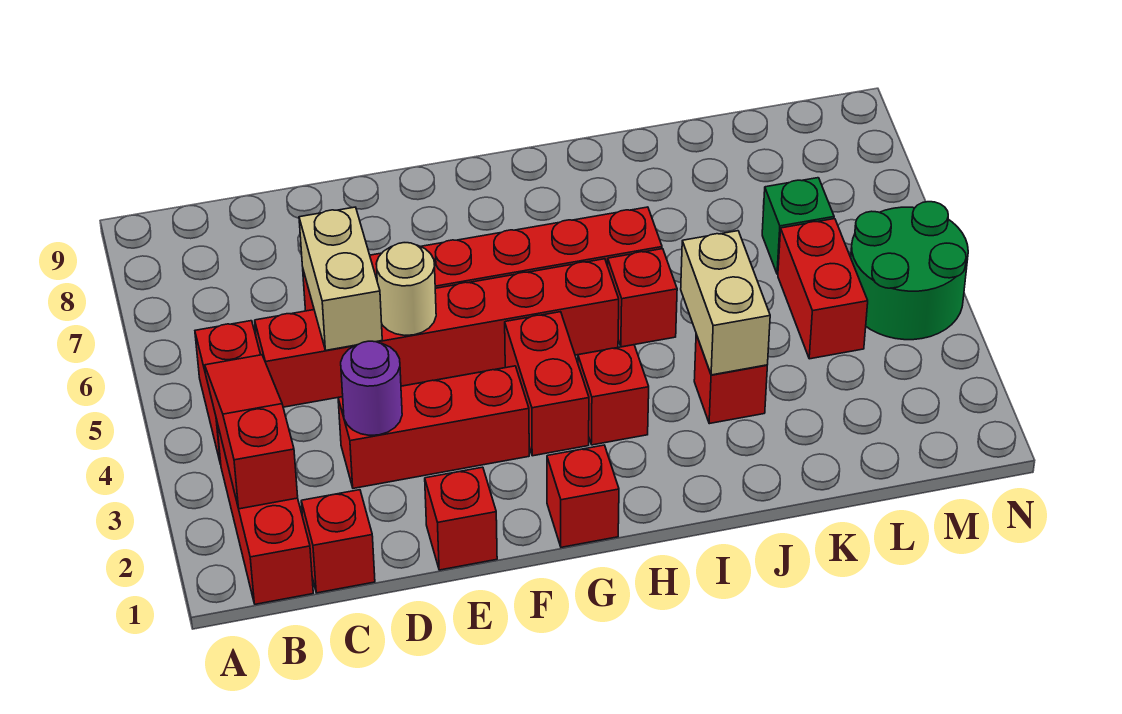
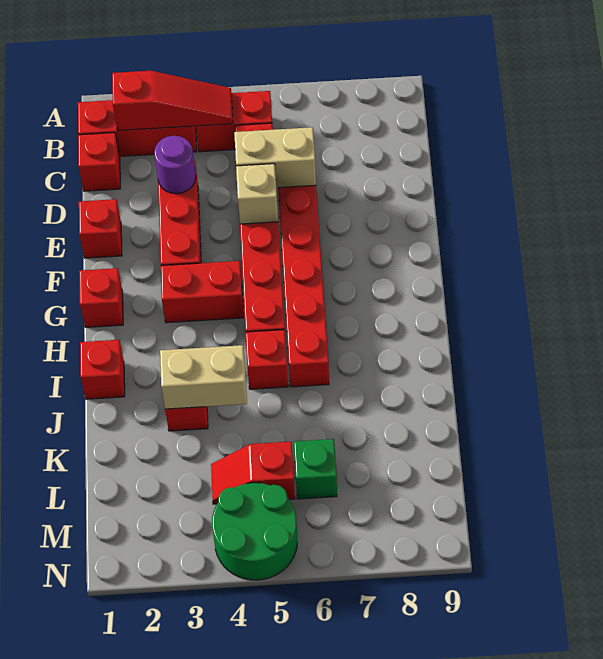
tan round brick E5 level 2 -> tan brick E5 level 2
red brick H3 level 1 -> red brick I1 level 1
red brick L4:L5 level 1 -> red slope L4:L5 level 1 top 5

